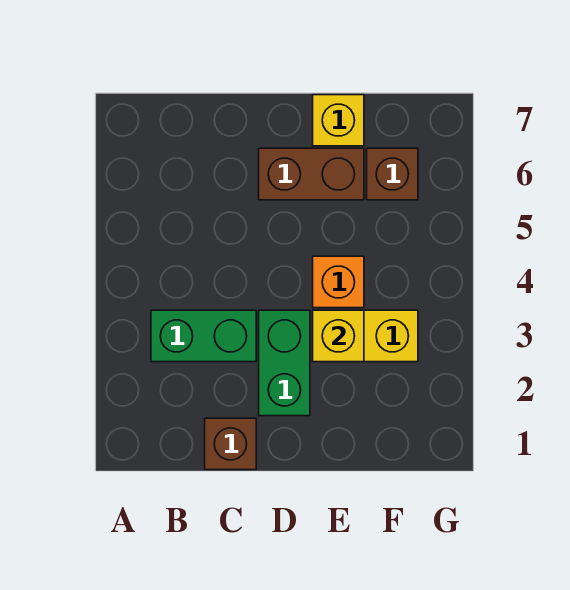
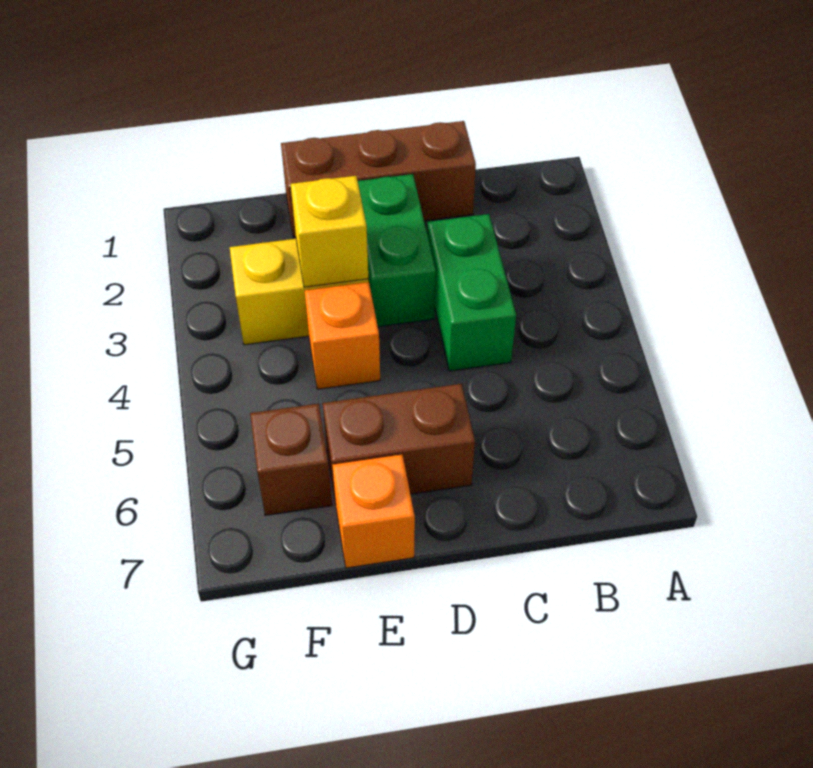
green brick B3:C3 level 1 -> green brick C3:C4 level 1
brown brick C1 level 1 -> brown brick C1:E1 level 1
yellow brick E7 level 1 -> orange brick E7 level 1

